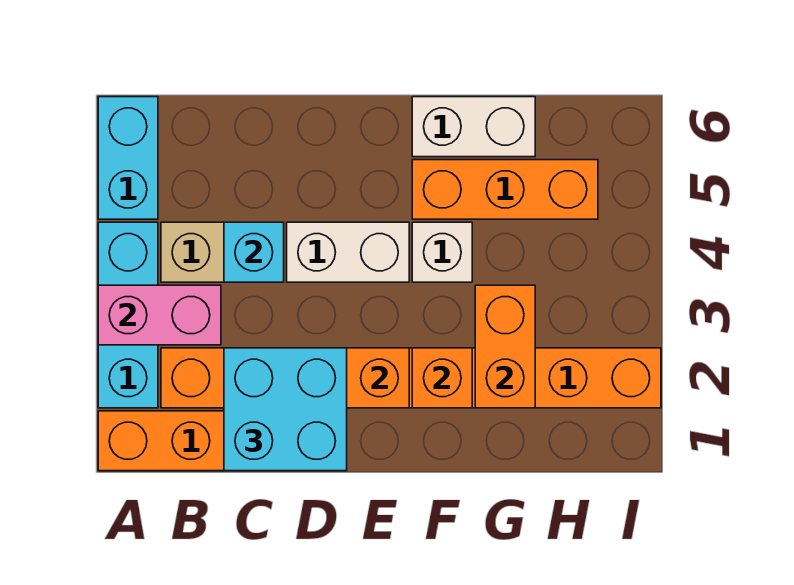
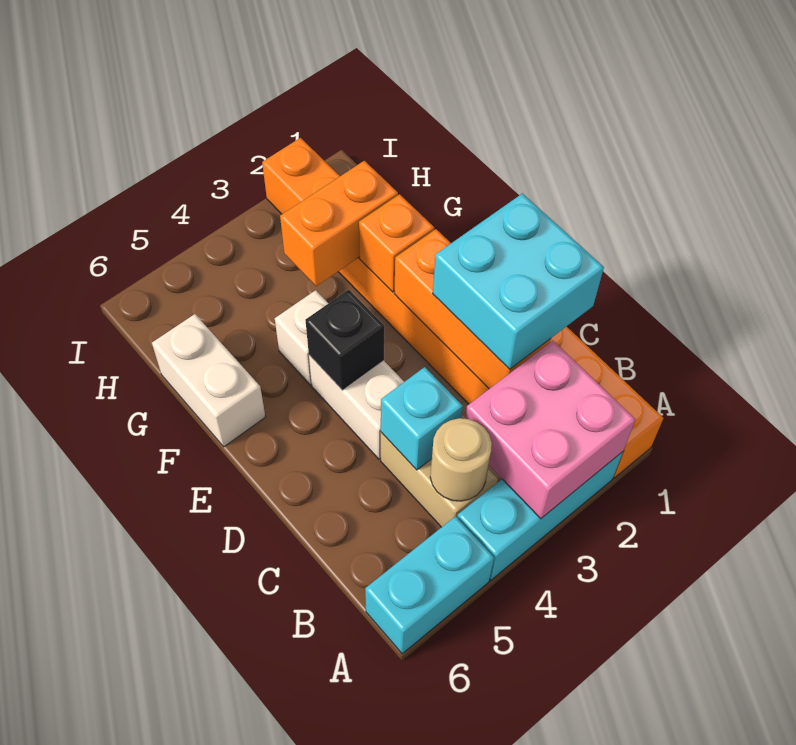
pink brick A3:B3 level 2 -> pink brick A2:B3 level 2
none -> tan round brick B4 level 2
none -> black brick E4 level 2
orange brick F5:H5 level 1 -> none

